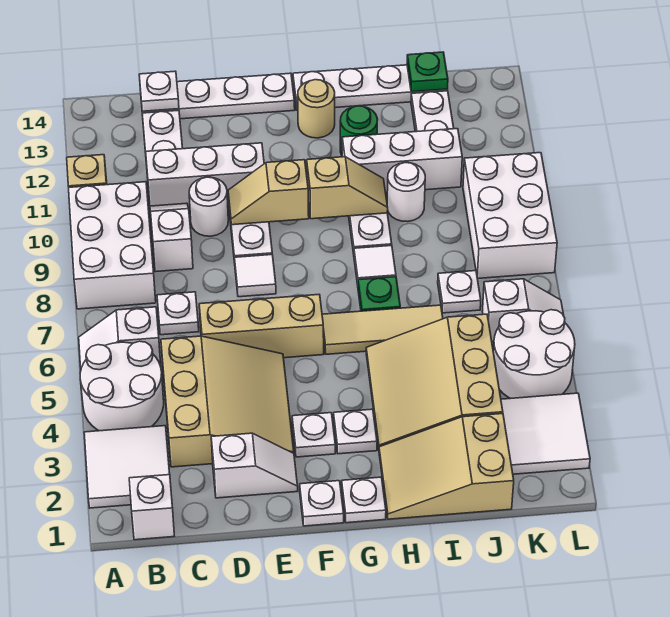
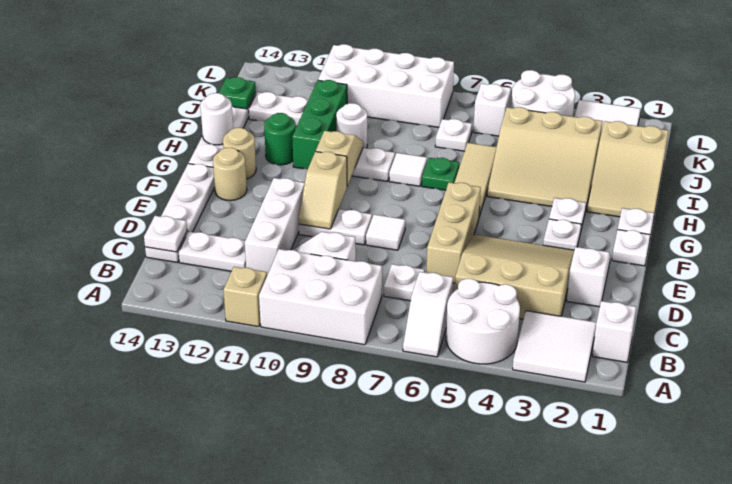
white round brick D10 level 1 -> white round brick H14 level 2
none -> tan round brick F13 level 1
white brick H11:J11 level 1 -> green brick H11:J11 level 1
white brick K8:L10 level 1 -> white brick K8:L11 level 1

